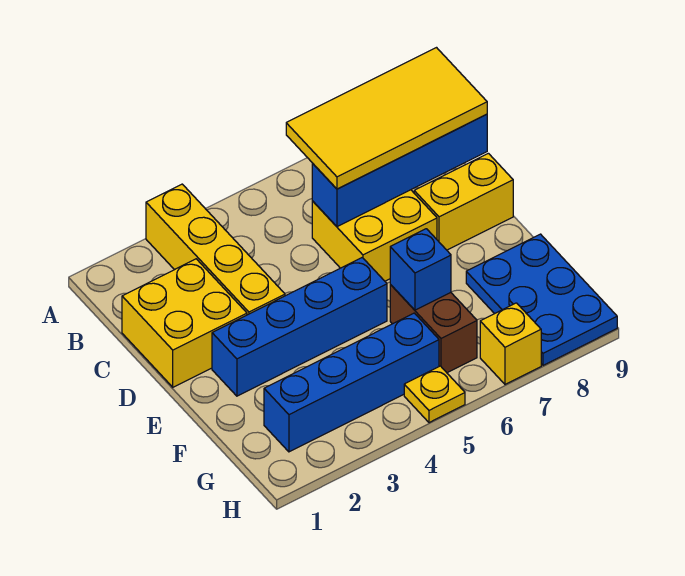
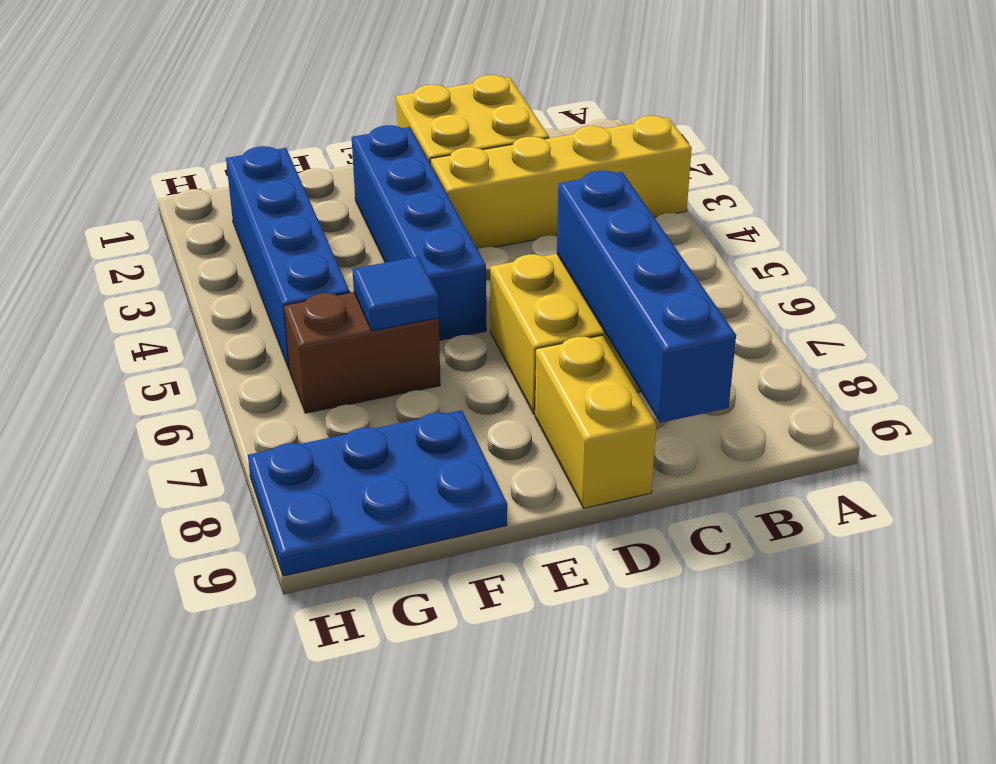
yellow tile B6:C9 level 3 -> none
blue brick F6 level 2 -> blue tile F6 level 2
yellow plate H5 level 1 -> none
yellow brick H7 level 1 -> none

